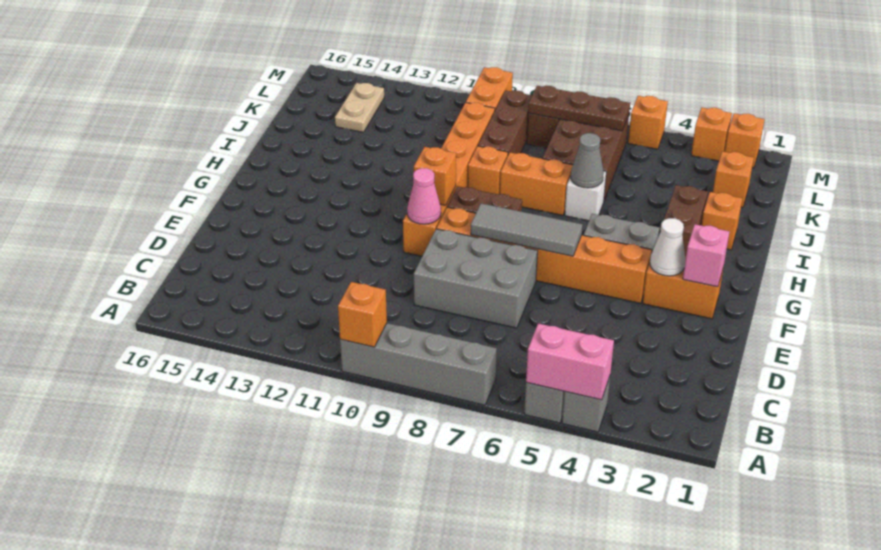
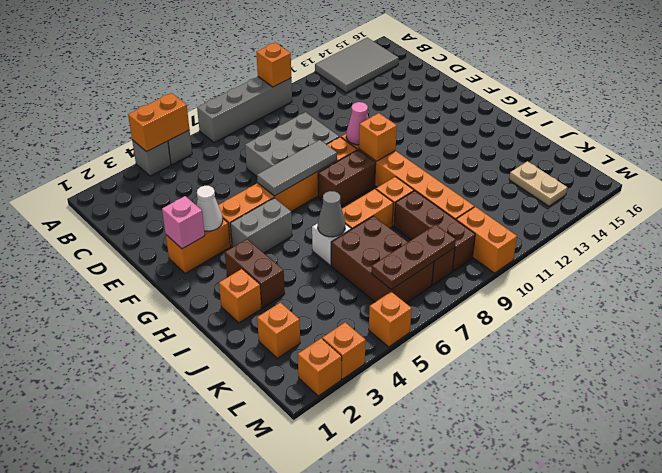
pink brick A4:A5 level 2 -> orange brick A4:A5 level 2
none -> grey tile A13:B15 level 1

